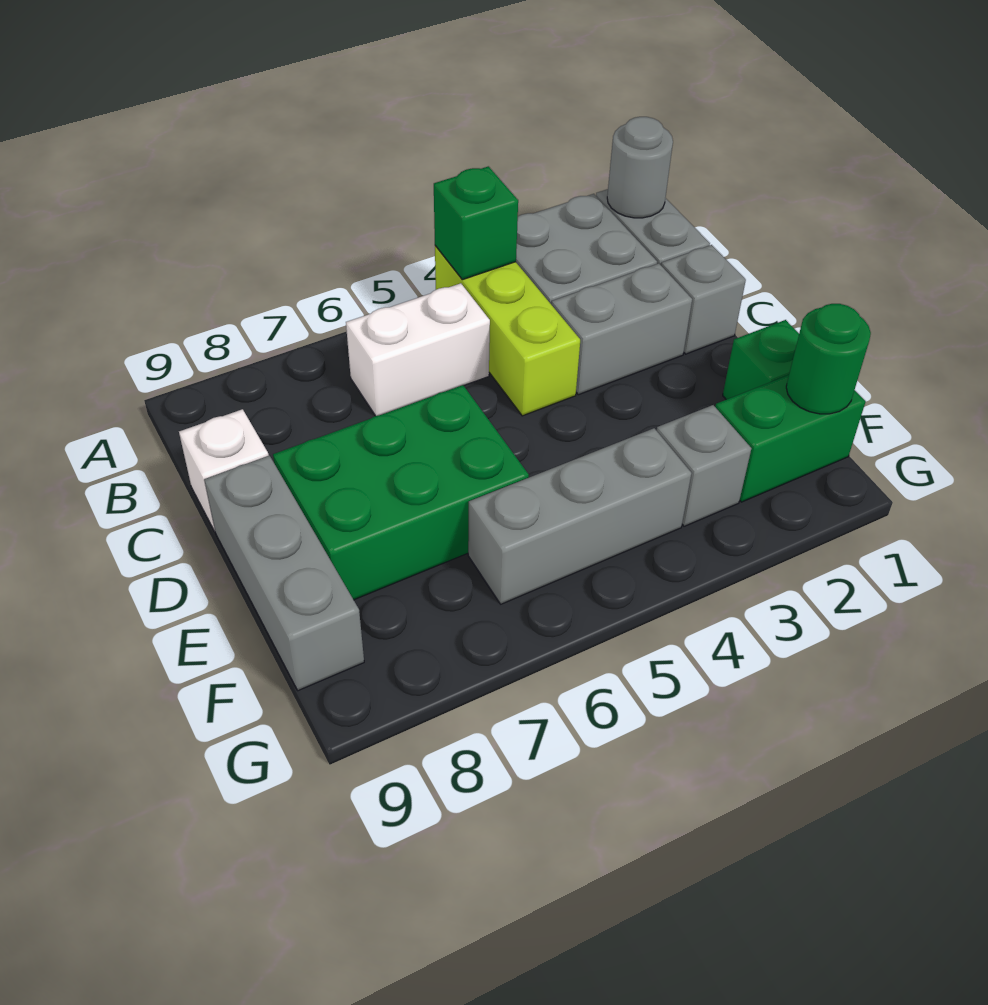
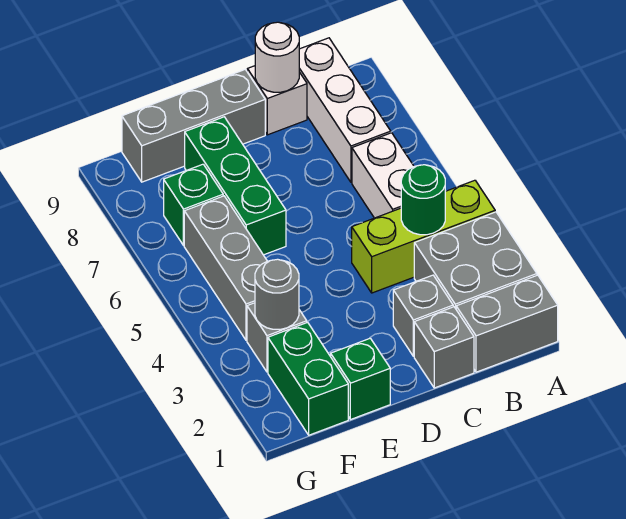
grey round brick A1 level 2 -> grey round brick F3 level 2
green brick A4 level 2 -> green brick F7 level 1
none -> white brick B7:B9 level 1
grey brick C2:C3 level 1 -> grey brick C2 level 1
none -> white round brick C9 level 2
green brick D6:E8 level 1 -> green brick E6:E8 level 1
green round brick F1 level 2 -> green round brick B4 level 2

